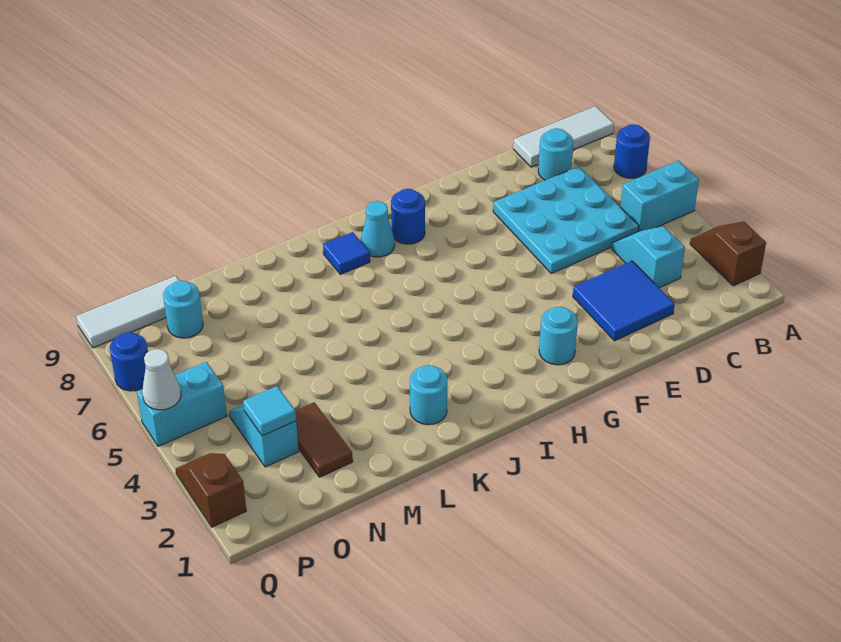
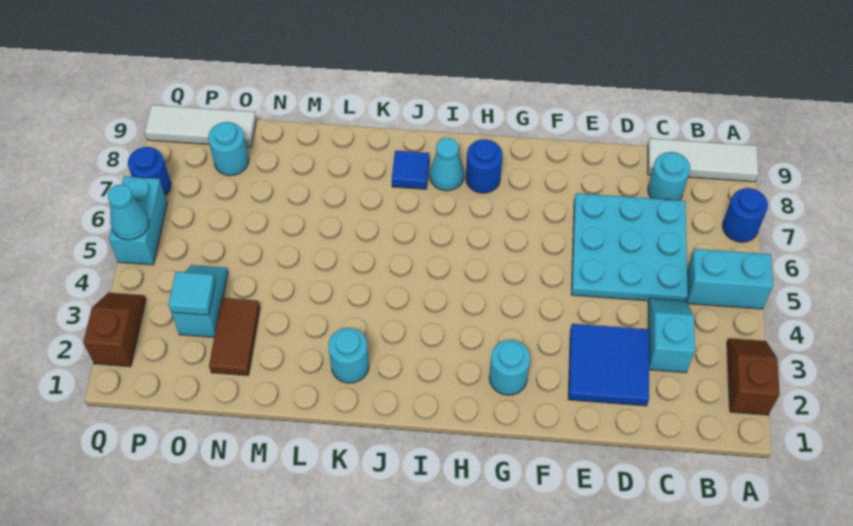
cyan brick P5:Q5 level 1 -> cyan brick Q5:Q6 level 1
white cone Q5 level 2 -> cyan cone Q5 level 2

